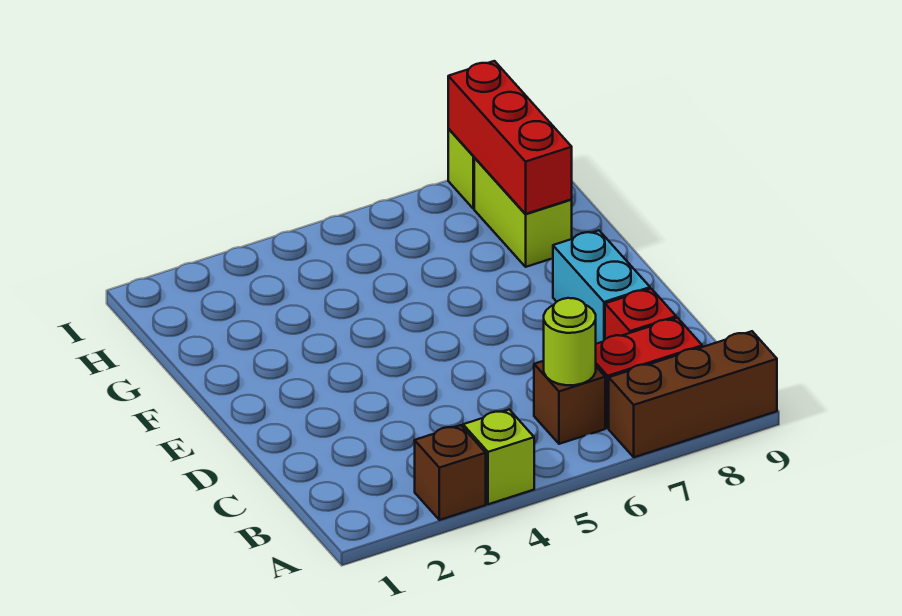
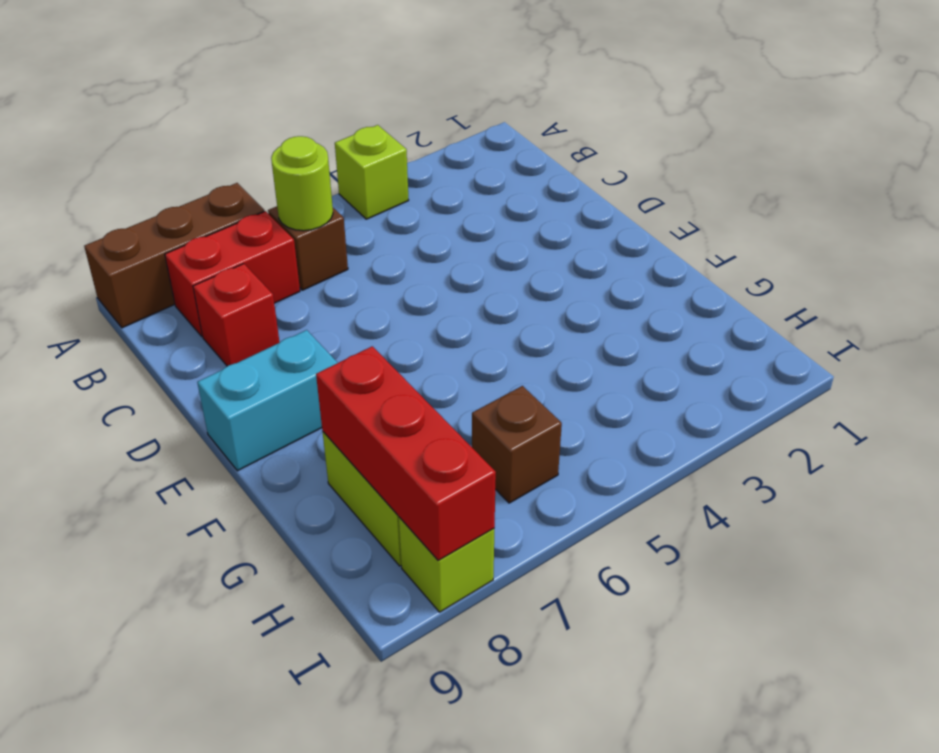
brown brick A3 level 1 -> brown brick H6 level 1
cyan brick D8:E8 level 1 -> cyan brick E8:E9 level 1

